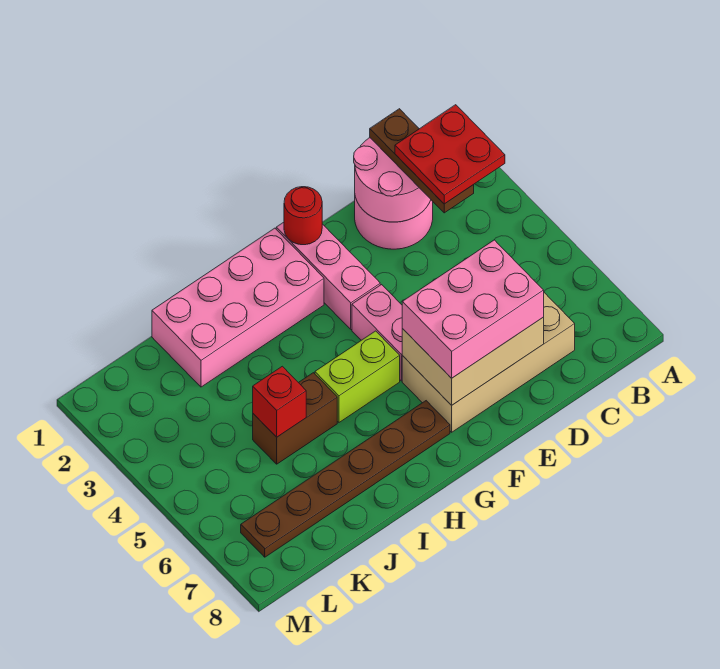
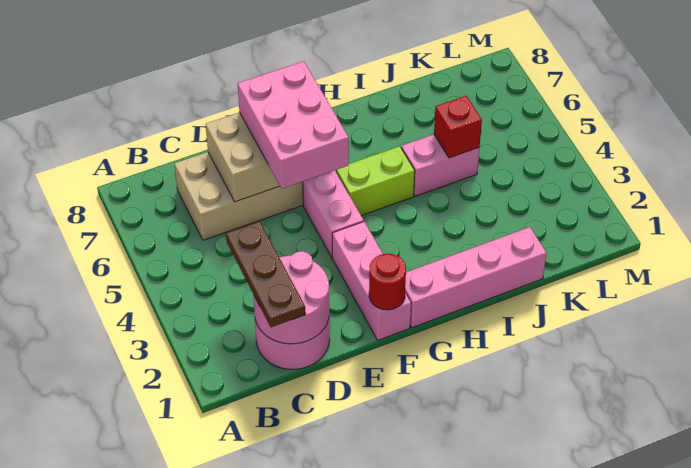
red plate B2:C3 level 4 -> none
pink brick D6:F7 level 3 -> pink brick E5:F7 level 3
pink brick G1:J2 level 1 -> pink brick G1:J1 level 1
brown plate G7:L7 level 1 -> none
brown brick I5:J5 level 1 -> pink brick I5:J5 level 1

